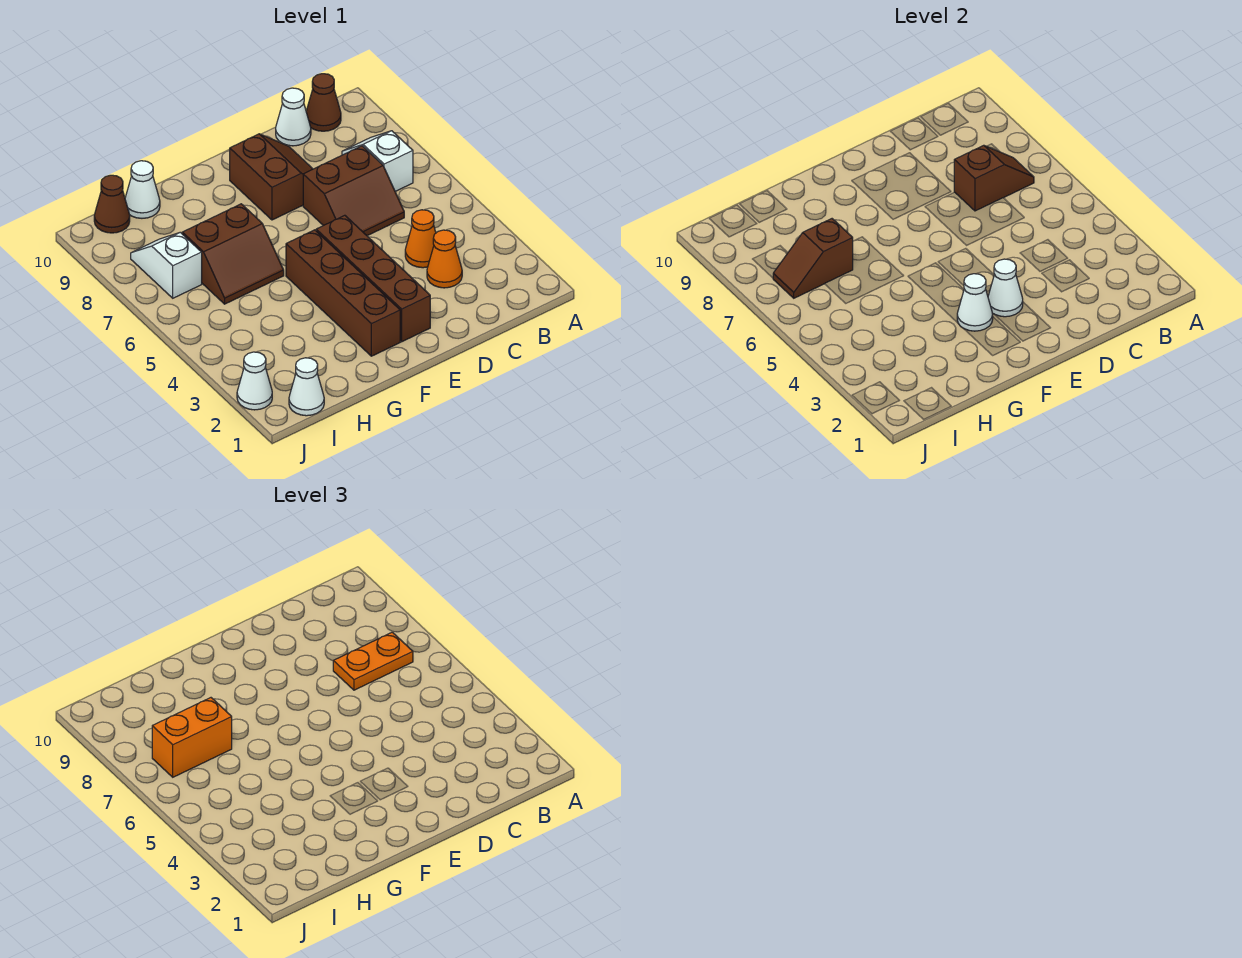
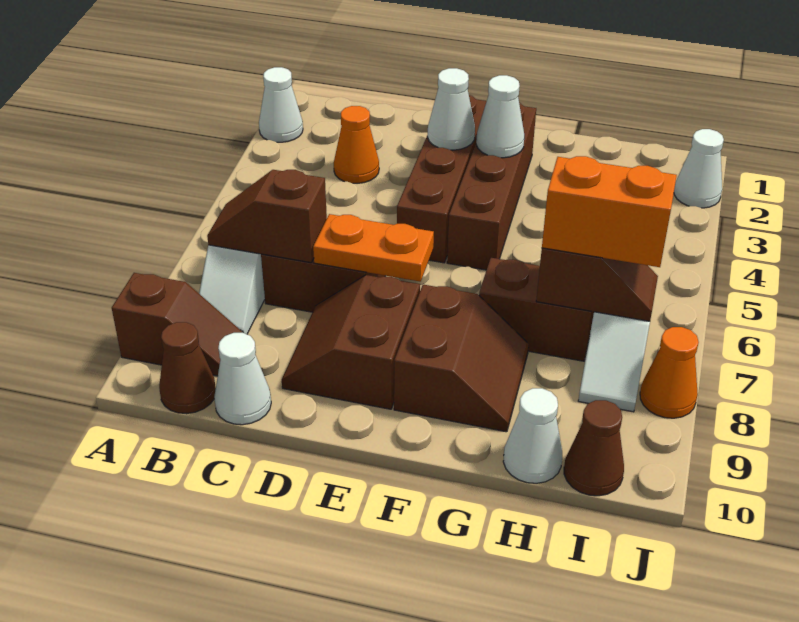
none -> brown slope A9:B9 level 1 top A
orange plate B7:C7 level 3 -> orange plate D7:E7 level 2
orange cone C4 level 1 -> orange cone J8 level 1
none -> brown slope F8:G9 level 1 top F
white cone I1 level 1 -> white cone A2 level 1

